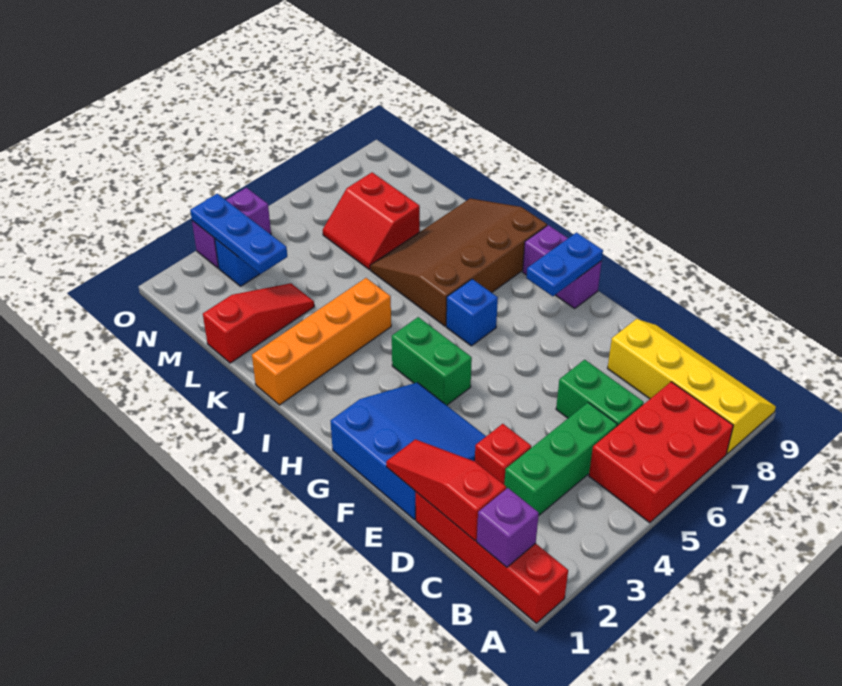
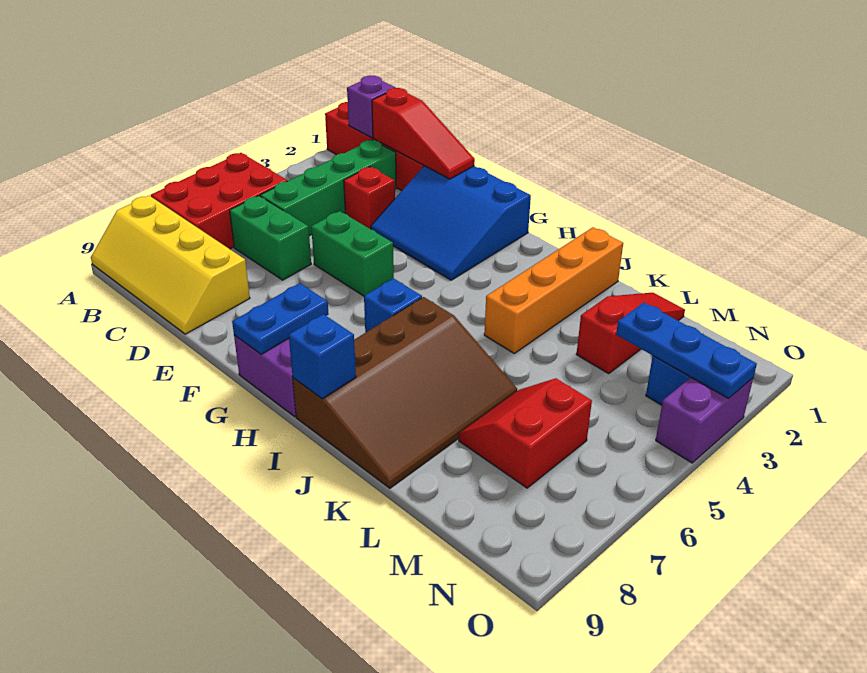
green brick C3:C5 level 1 -> green brick C2:C5 level 1
green brick G4:H4 level 1 -> green brick E5:F5 level 1
none -> blue brick I9 level 2
red slope L1:L3 level 1 top 1 -> red slope L1:L3 level 1 top 3
red slope L6:M7 level 1 top 7 -> red slope L6:M7 level 1 top M

